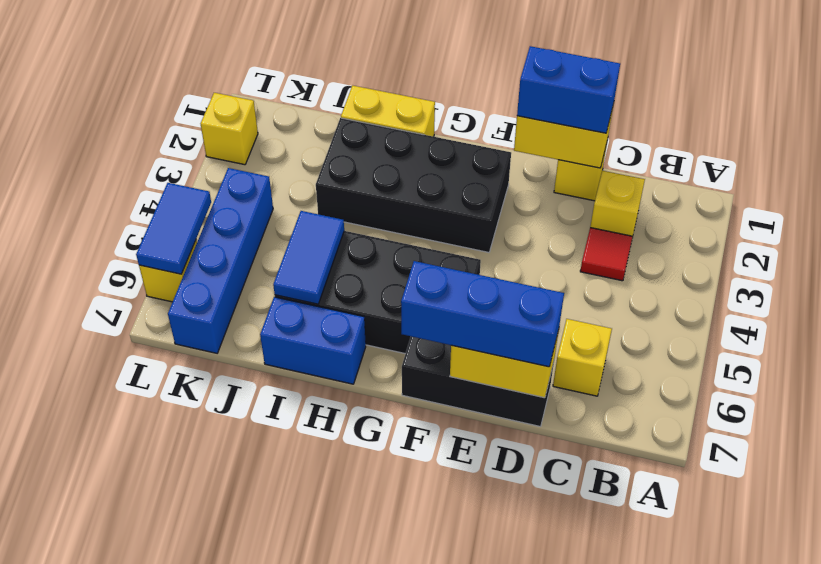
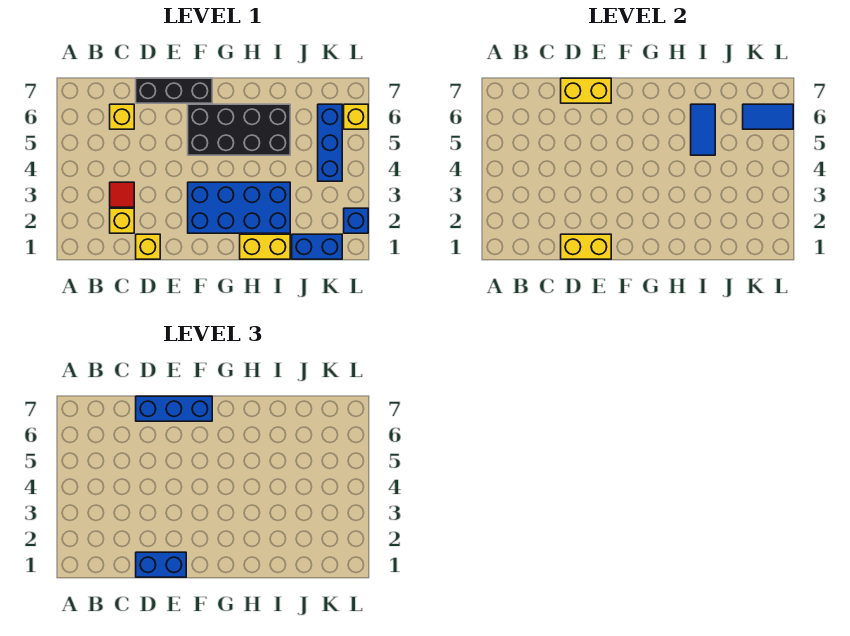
black brick F2:I3 level 1 -> blue brick F2:I3 level 1
blue brick H7:I7 level 1 -> blue brick J1:K1 level 1
blue brick K4:K7 level 1 -> blue brick K4:K6 level 1
yellow brick L2 level 1 -> blue brick L2 level 1
blue tile L5:L6 level 2 -> blue tile K6:L6 level 2

